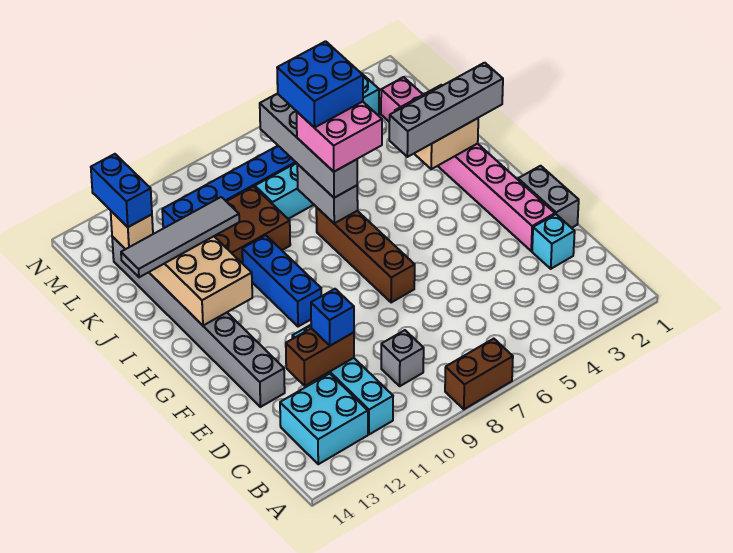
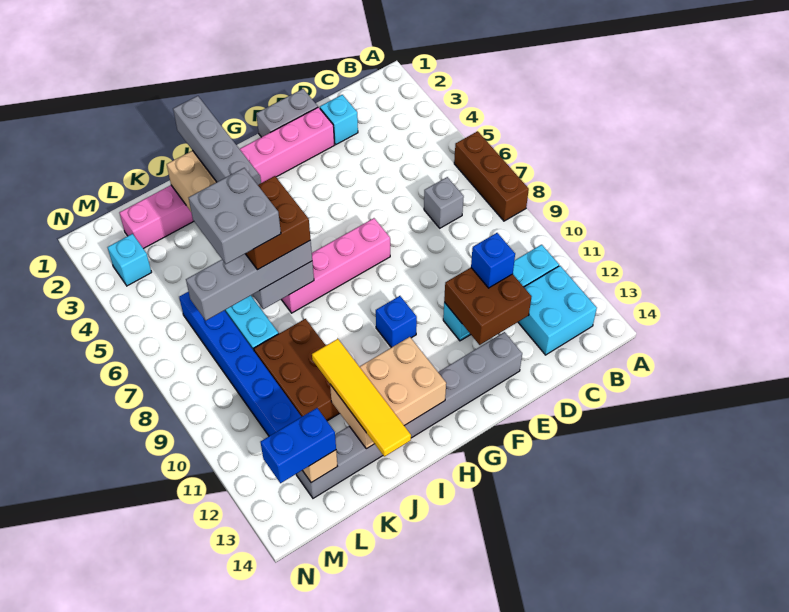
brown brick A7:A8 level 1 -> brown brick A6:A8 level 1
grey brick C9 level 1 -> grey brick C7 level 1
brown brick D11:D12 level 2 -> brown brick D11:E12 level 2
brown brick F7:I7 level 1 -> pink brick F7:I7 level 1
blue brick G10:I10 level 1 -> blue brick G10 level 1
pink brick I6:J7 level 4 -> brown brick I6:J7 level 4
blue brick J6:K7 level 5 -> grey brick J6:K7 level 5
grey tile J11:J14 level 3 -> yellow tile J11:J14 level 3

